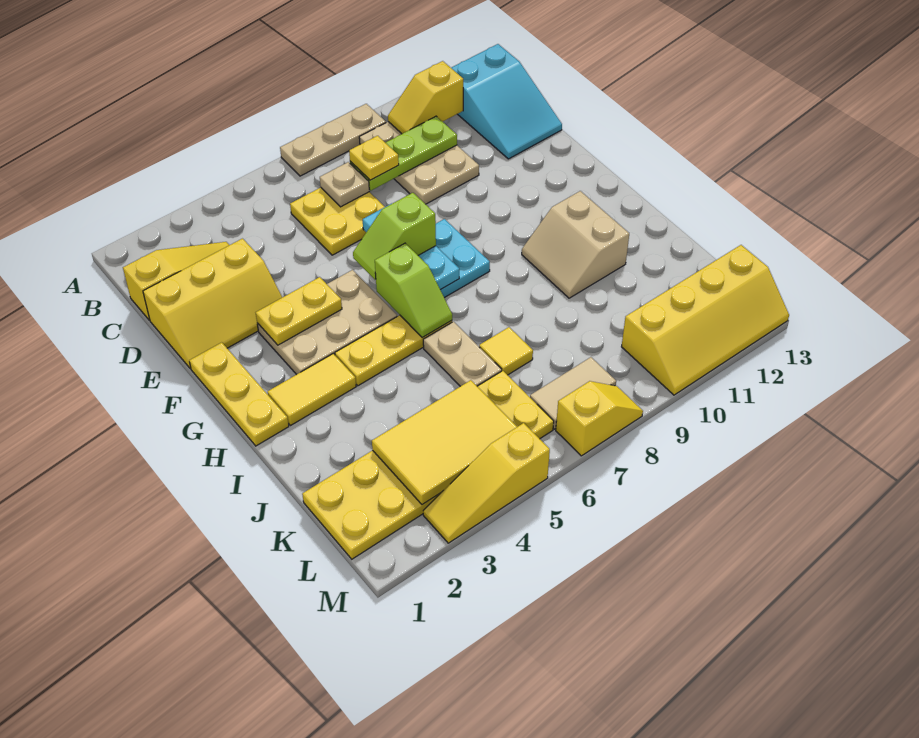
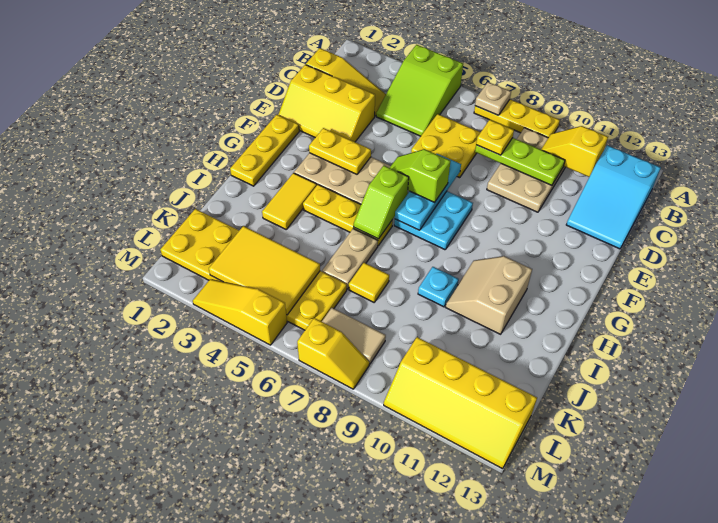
none -> lime slope A4:C5 level 1 top A
tan plate A7:A9 level 1 -> yellow plate A7:A9 level 1
tan plate C7 level 2 -> tan plate A7 level 2
yellow tile H2:H3 level 1 -> yellow tile H3:I3 level 1
none -> cyan plate I9 level 1

